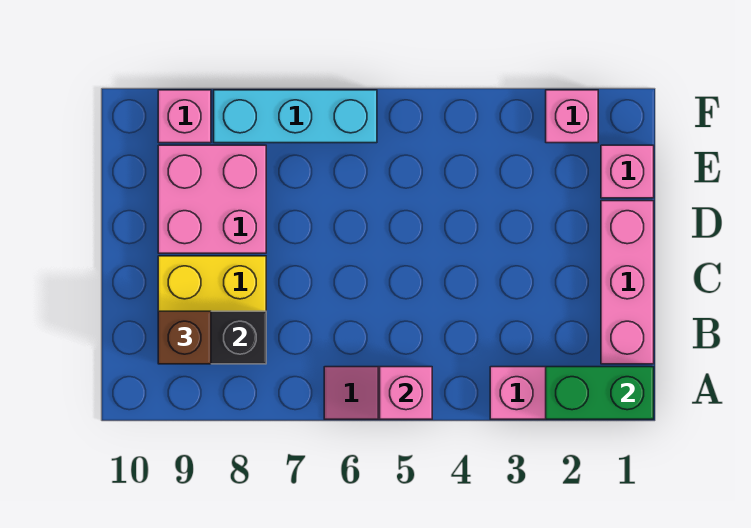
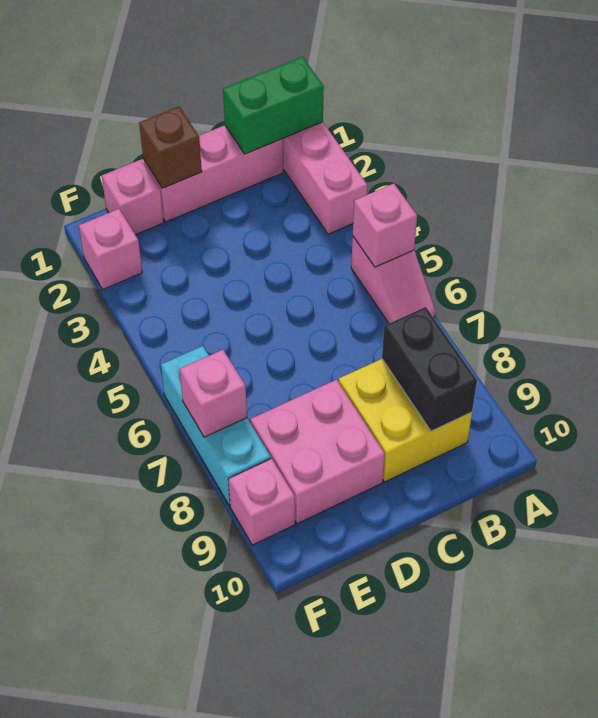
green brick A1:A2 level 2 -> green brick A1:B1 level 2
brown brick B9 level 3 -> brown brick D1 level 2
none -> pink brick F7 level 2

